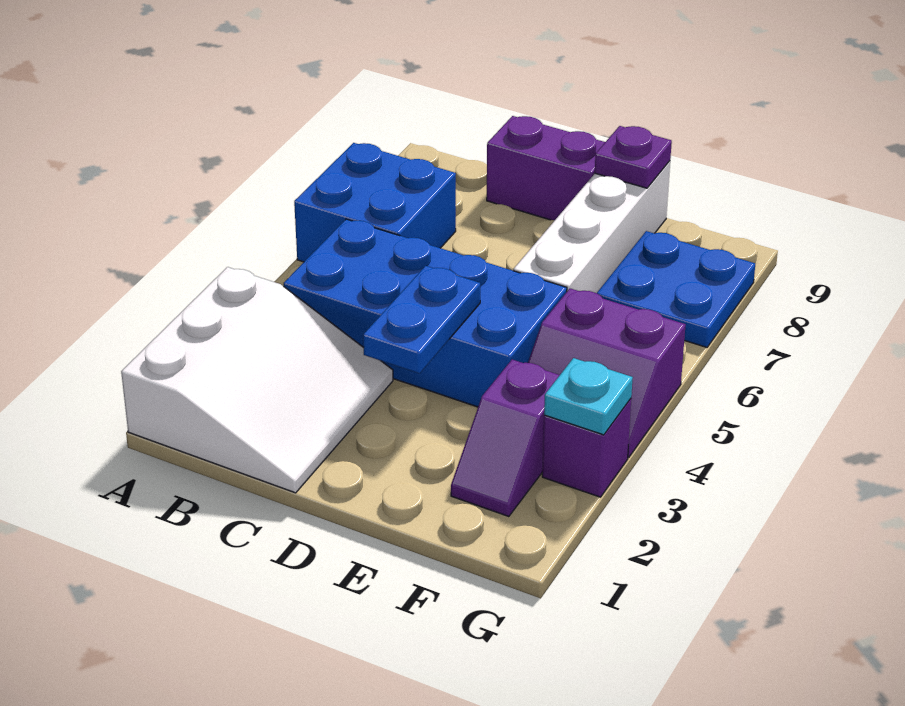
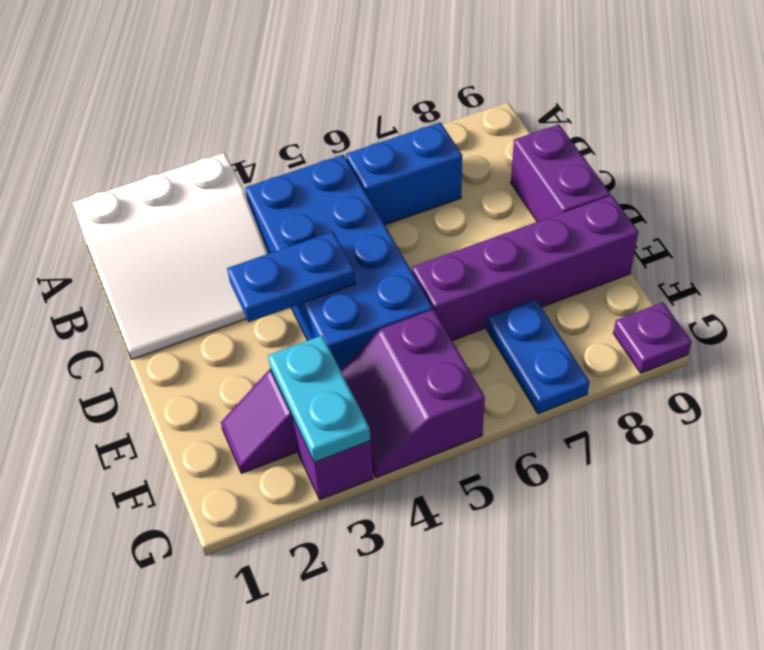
blue brick A6:B7 level 1 -> blue brick B6:B7 level 1
white brick E6:E9 level 1 -> purple brick E6:E9 level 1
purple plate E9 level 2 -> purple plate G9 level 1
blue plate F7:G8 level 1 -> blue plate F7:G7 level 1
cyan plate G3 level 2 -> cyan plate F3:G3 level 2

